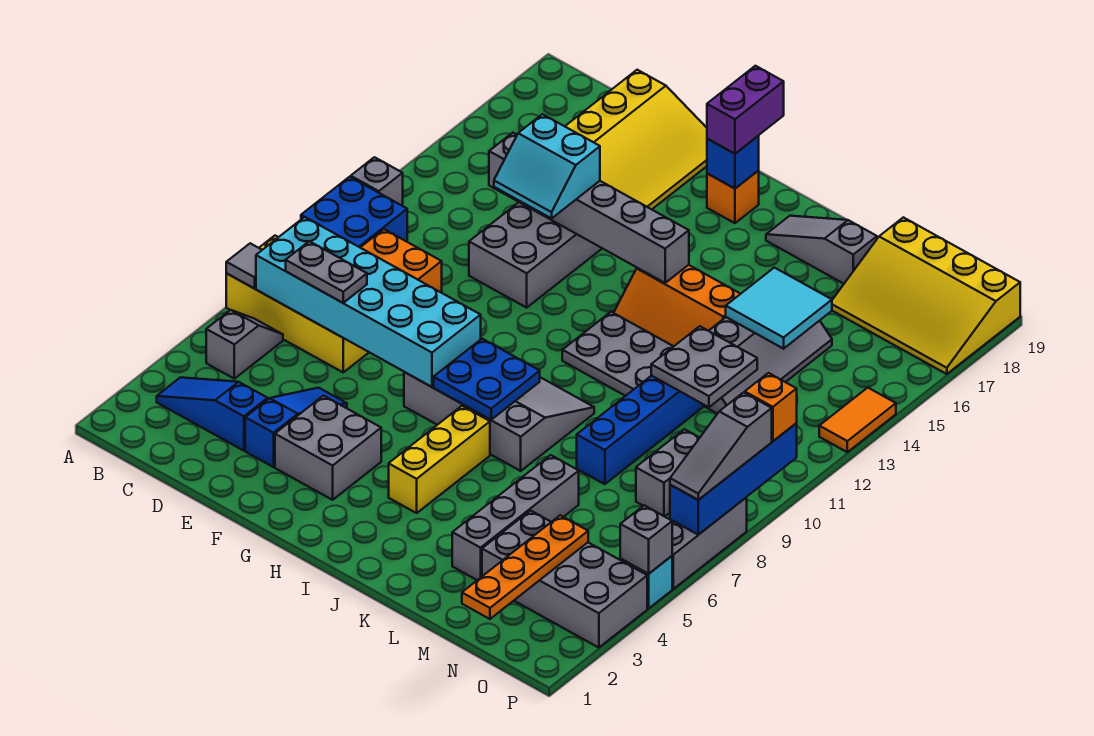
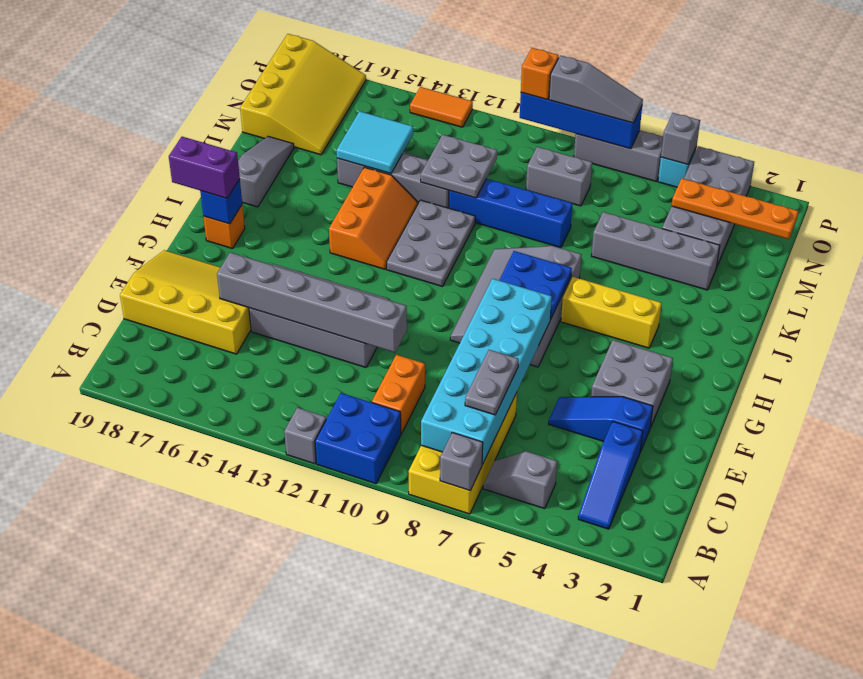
grey tile A7 level 2 -> grey brick A7 level 2
grey brick D14:I14 level 2 -> grey brick E11:E16 level 2
cyan slope E13:F14 level 3 top 14 -> none
grey slope J18:L18 level 1 top L -> grey slope J18:L18 level 1 top J

